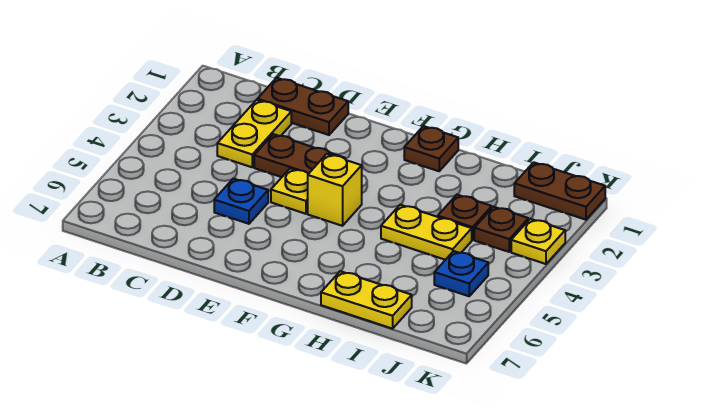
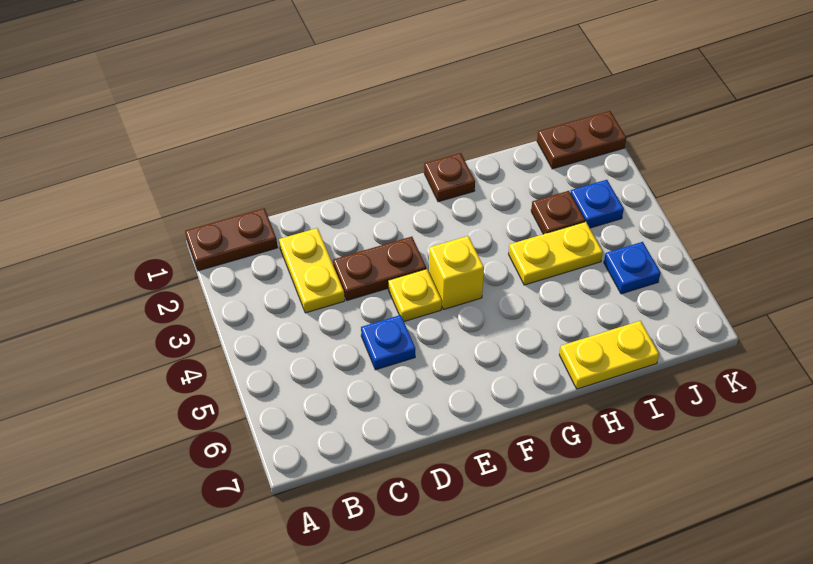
brown plate C1:D1 level 1 -> brown plate A1:B1 level 1
brown plate J3 level 1 -> blue plate J3 level 1
yellow plate K3 level 1 -> none

